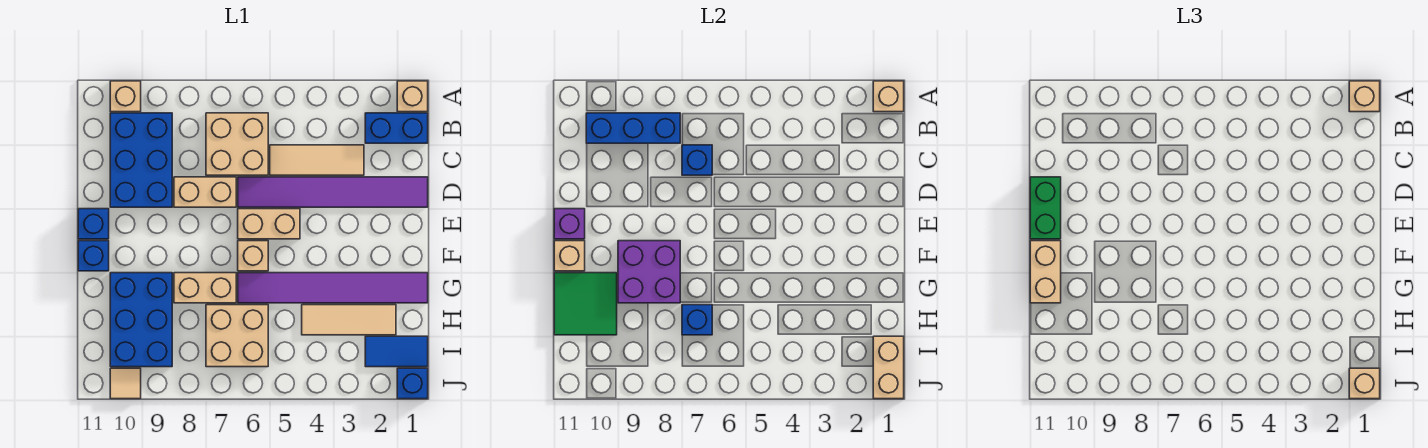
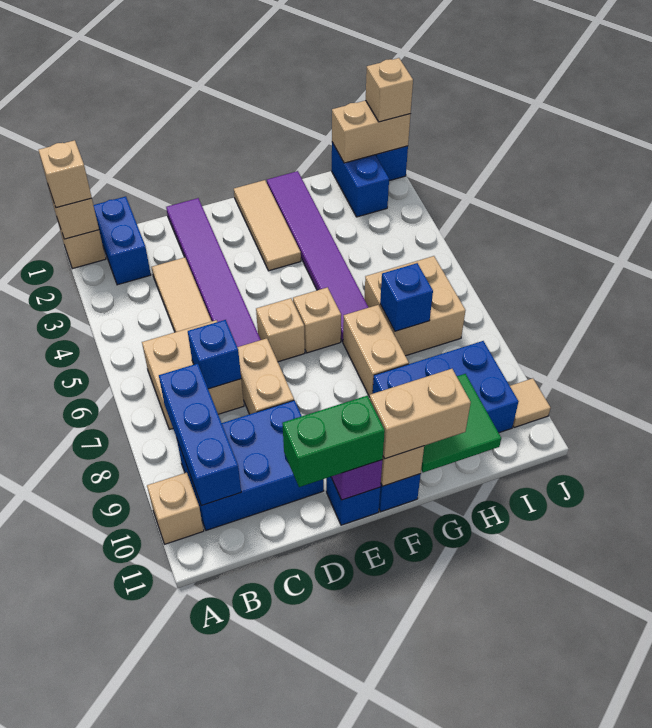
tan brick E5:E6 level 1 -> tan brick E6 level 1
purple brick F8:G9 level 2 -> none
tan tile H2:H4 level 1 -> tan tile F1:F3 level 1
blue tile I1:I2 level 1 -> blue brick I1:I2 level 1

